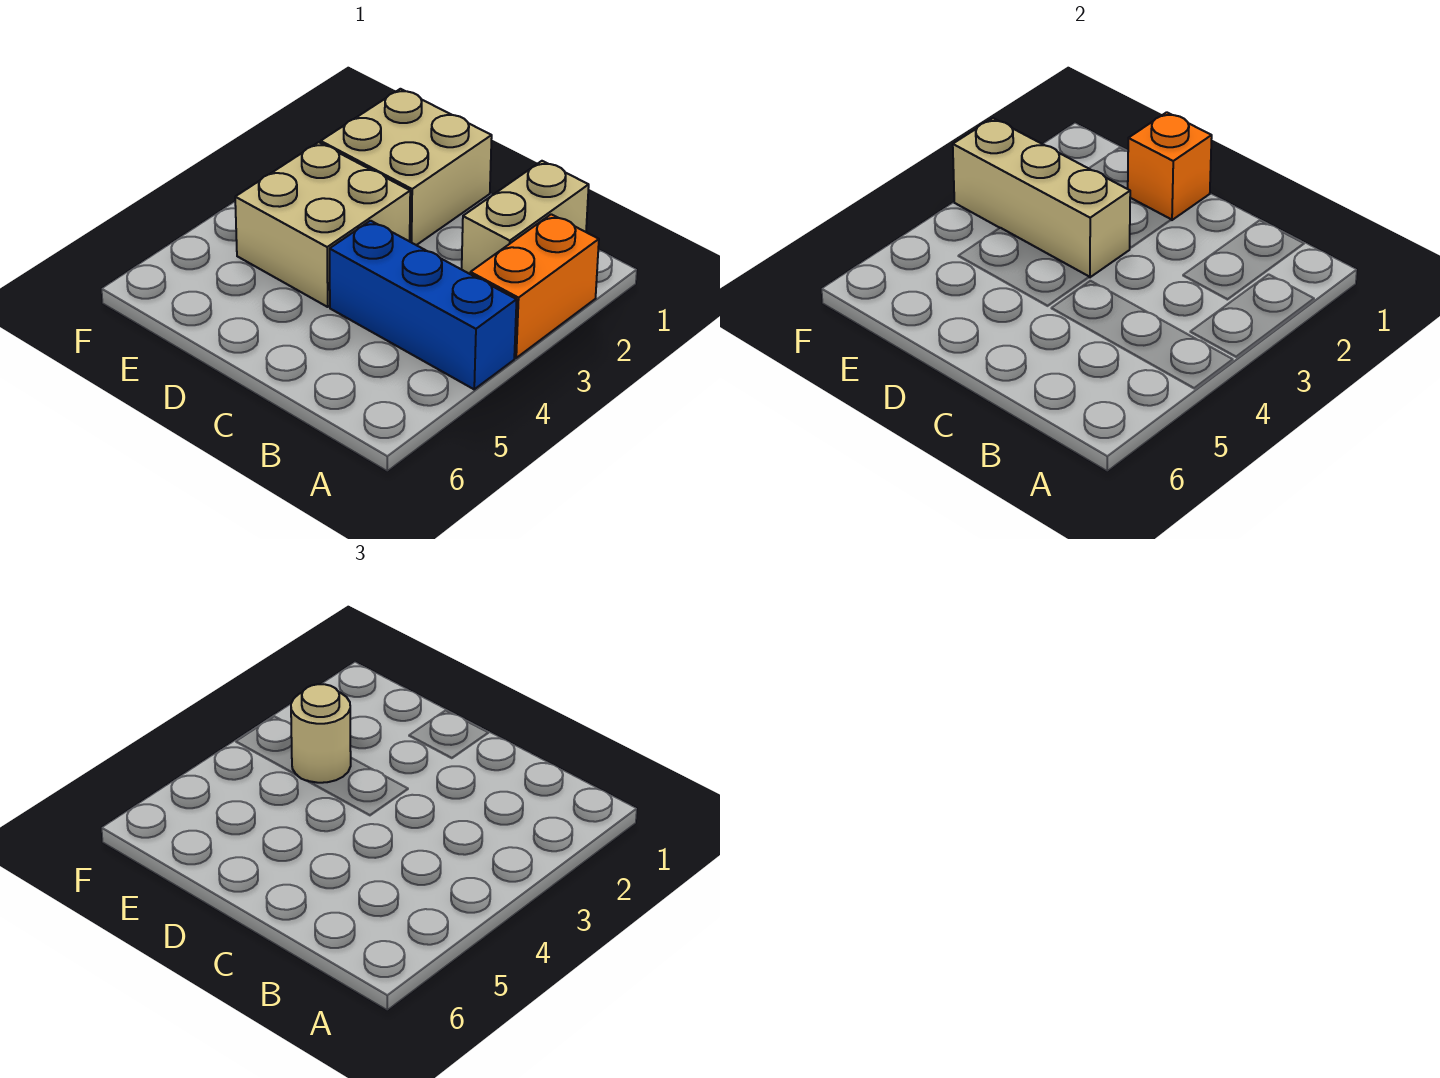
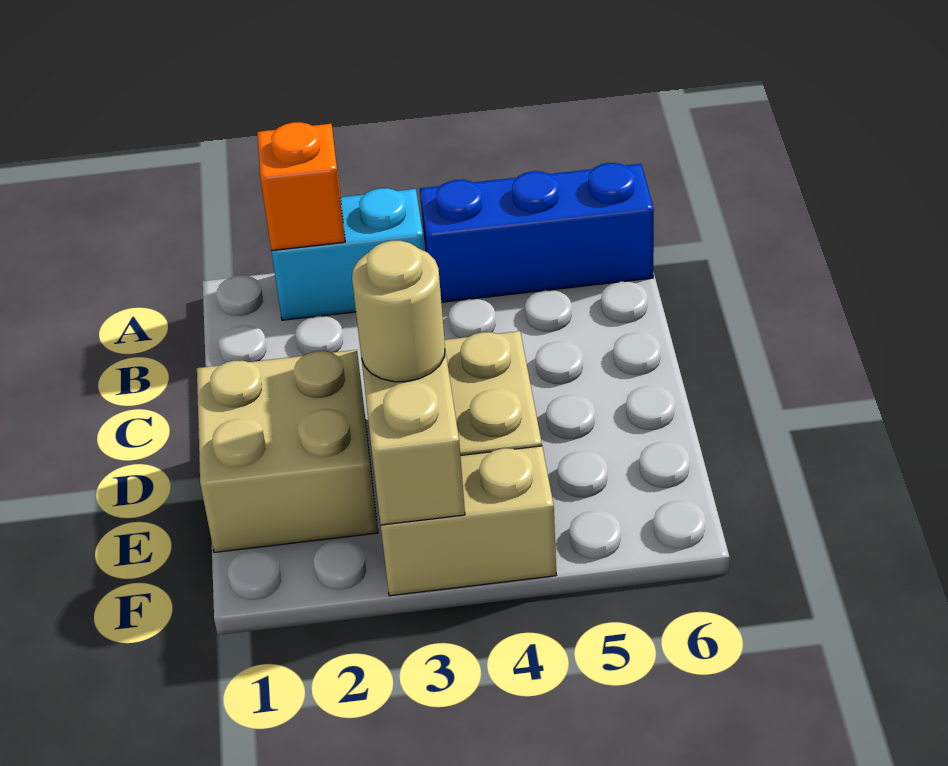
orange brick A2:A3 level 1 -> cyan brick A2:A3 level 1
blue brick A4:C4 level 1 -> blue brick A4:A6 level 1
tan brick B1:B2 level 1 -> tan brick F3:F4 level 1
orange brick D1 level 2 -> orange brick A2 level 2

